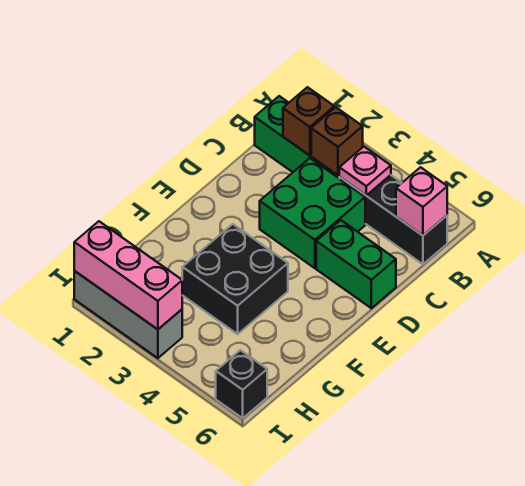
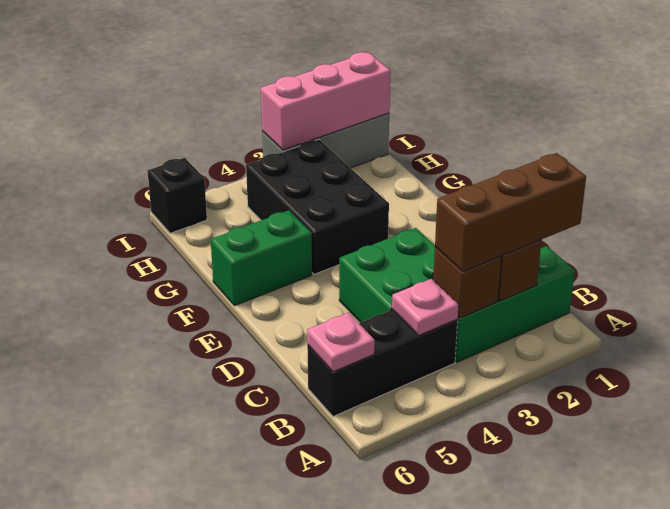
none -> brown brick B1:B3 level 3
pink brick B6 level 2 -> pink plate B6 level 2
green brick D5:D6 level 1 -> green brick F5:F6 level 1
black brick F3:G4 level 1 -> black brick F3:H4 level 1

